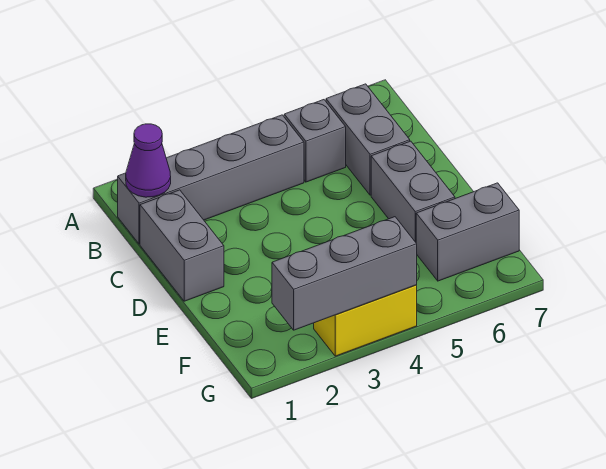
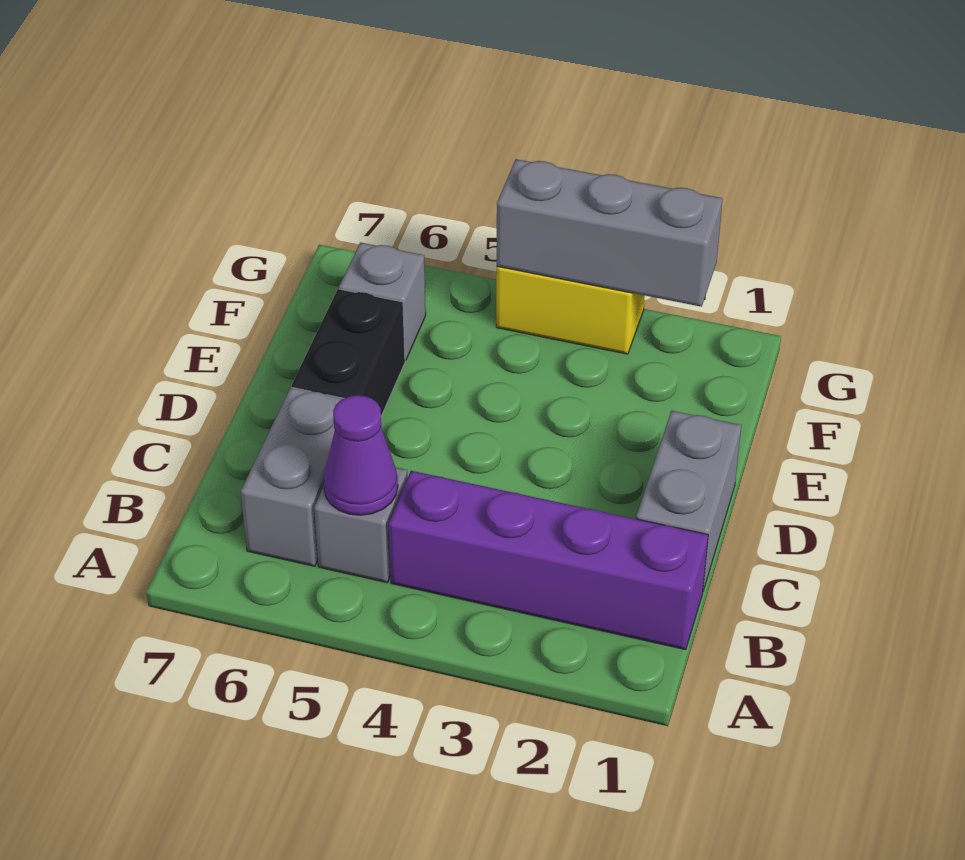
grey brick B1:B4 level 1 -> purple brick B1:B4 level 1
purple cone B1 level 2 -> purple cone B5 level 2
grey brick D6:E6 level 1 -> black brick D6:E6 level 1
grey brick F6:F7 level 1 -> grey brick F6 level 1

